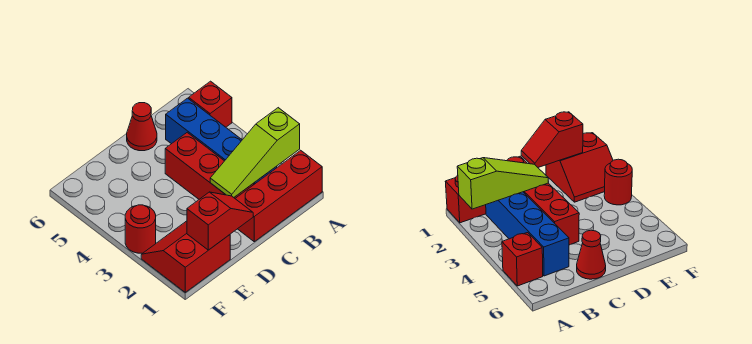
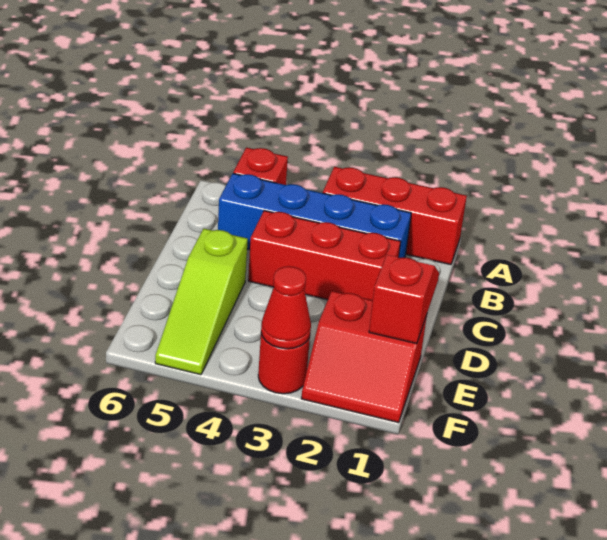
red brick A1:C1 level 1 -> red brick A1:A3 level 1
lime slope A2:C2 level 2 top A -> lime slope D5:F5 level 1 top D
red cone C6 level 1 -> red cone F3 level 2
red slope E1:F2 level 1 top 1 -> red slope E1:F2 level 1 top E

